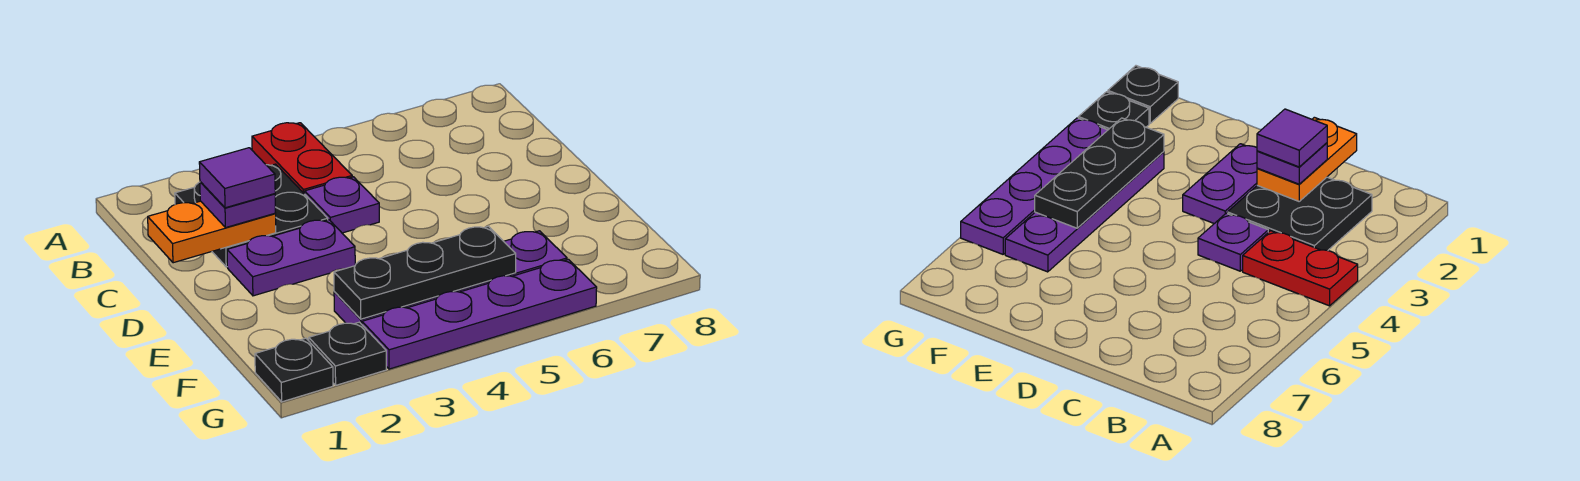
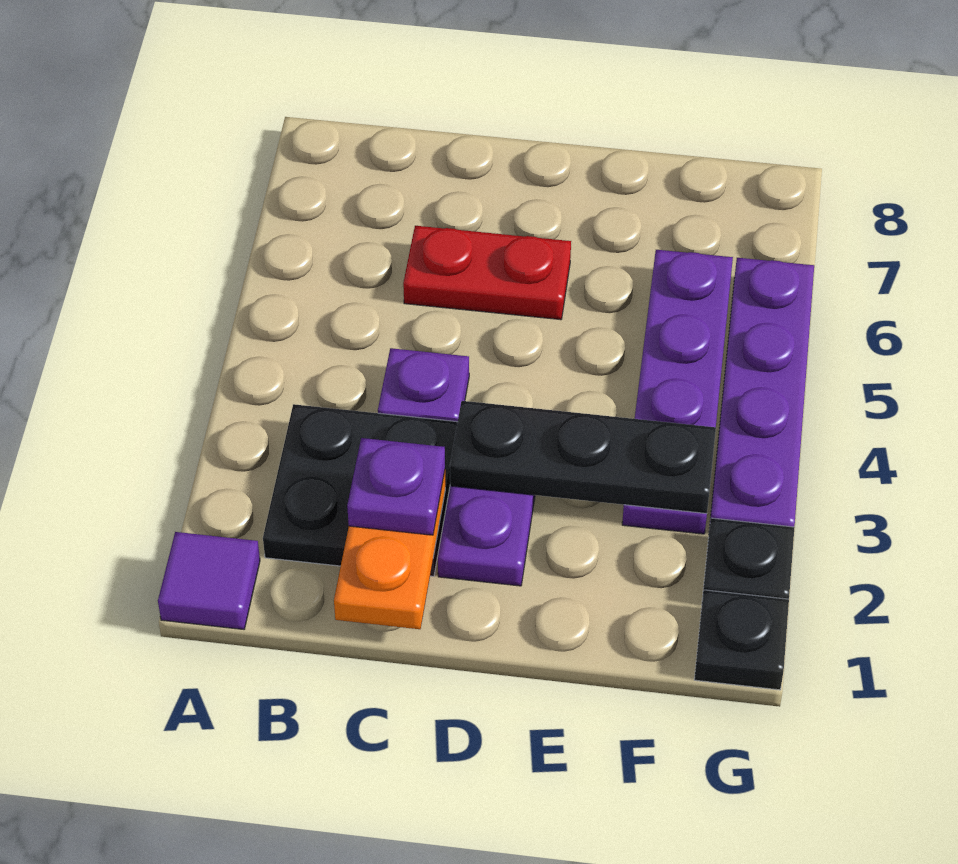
red plate A4:B4 level 1 -> red plate C6:D6 level 1
purple tile C2 level 4 -> purple tile A1 level 1
black plate F3:F5 level 2 -> black plate D3:F3 level 2

